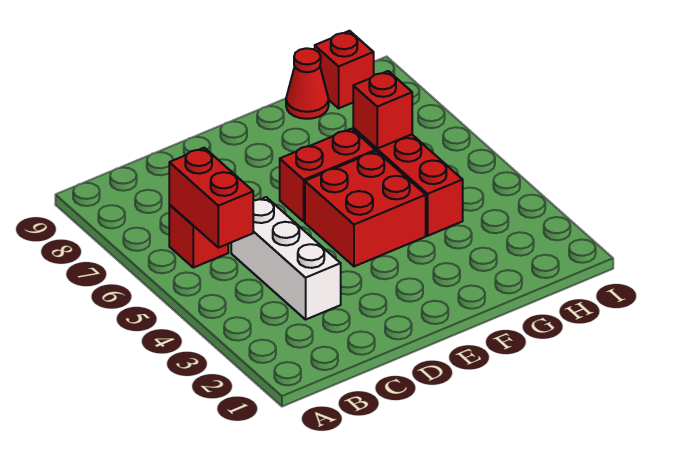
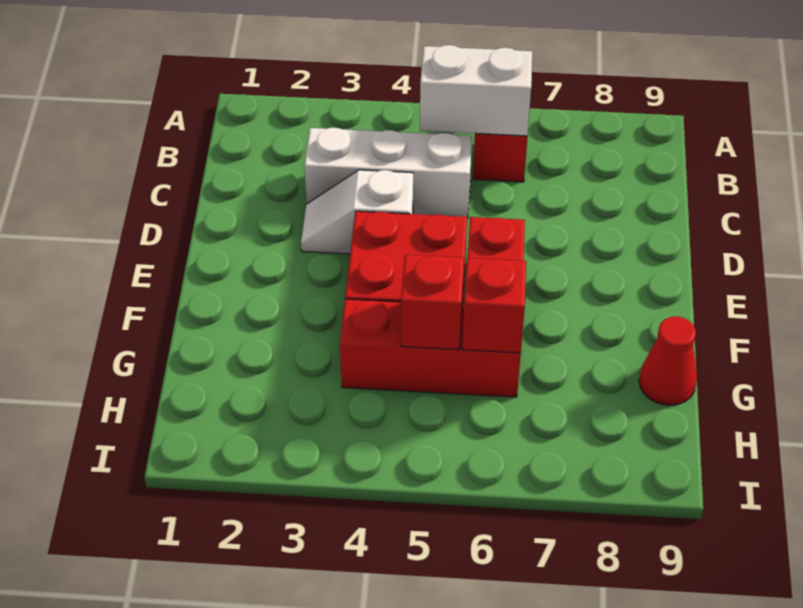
red brick B5:B6 level 2 -> white brick B5:B6 level 2
none -> white slope D3:D4 level 1 top 4
red brick H9 level 1 -> red brick G5 level 2

